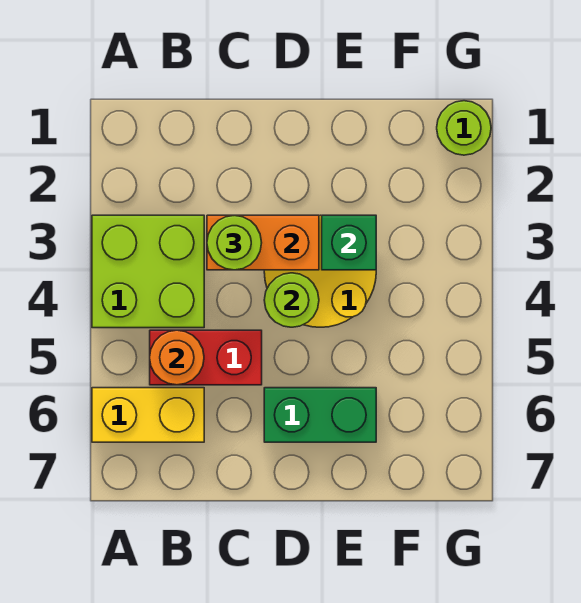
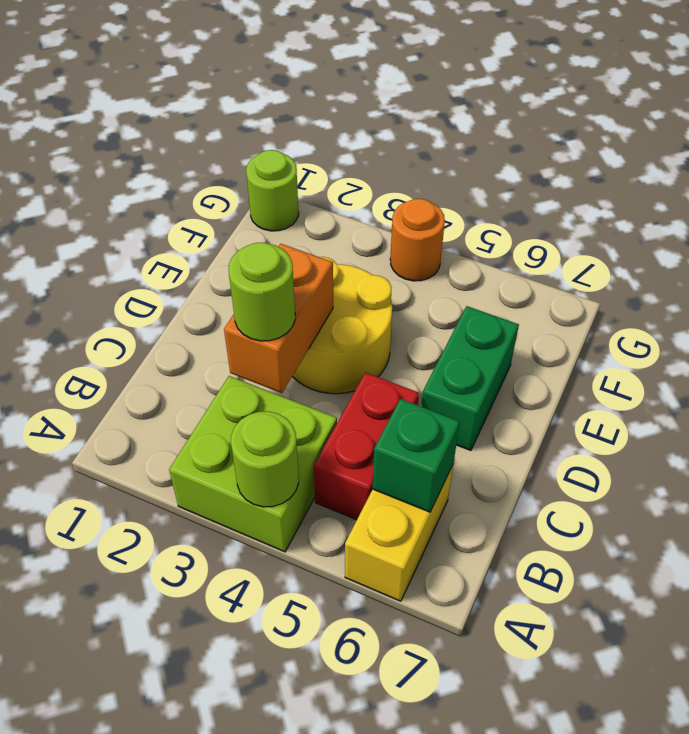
orange round brick B5 level 2 -> orange round brick G4 level 1
lime round brick D4 level 2 -> lime round brick A4 level 2
green brick E3 level 2 -> green brick B6 level 2

